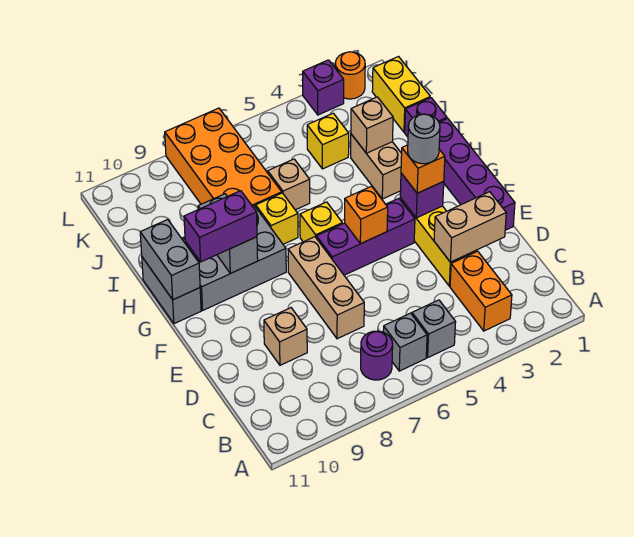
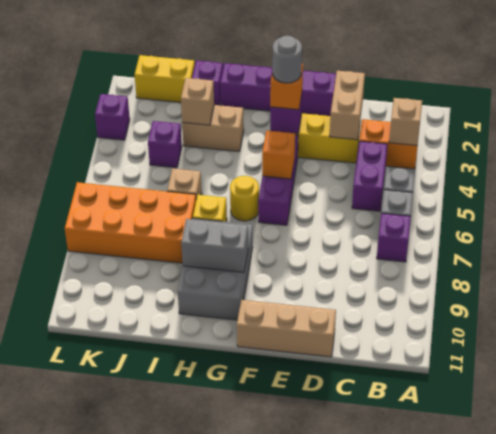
purple round brick B7 level 1 -> purple brick B7 level 1
tan brick D7:F7 level 1 -> tan brick D11:F11 level 1
tan brick D9 level 1 -> tan brick B3 level 2
yellow brick G6 level 1 -> yellow round brick G6 level 1
purple brick G9:G10 level 3 -> purple brick C4:C5 level 1
grey brick G11:H11 level 1 -> none
grey brick G11:H11 level 2 -> none
yellow brick J4 level 1 -> purple brick J4 level 1
orange round brick L2 level 1 -> none

